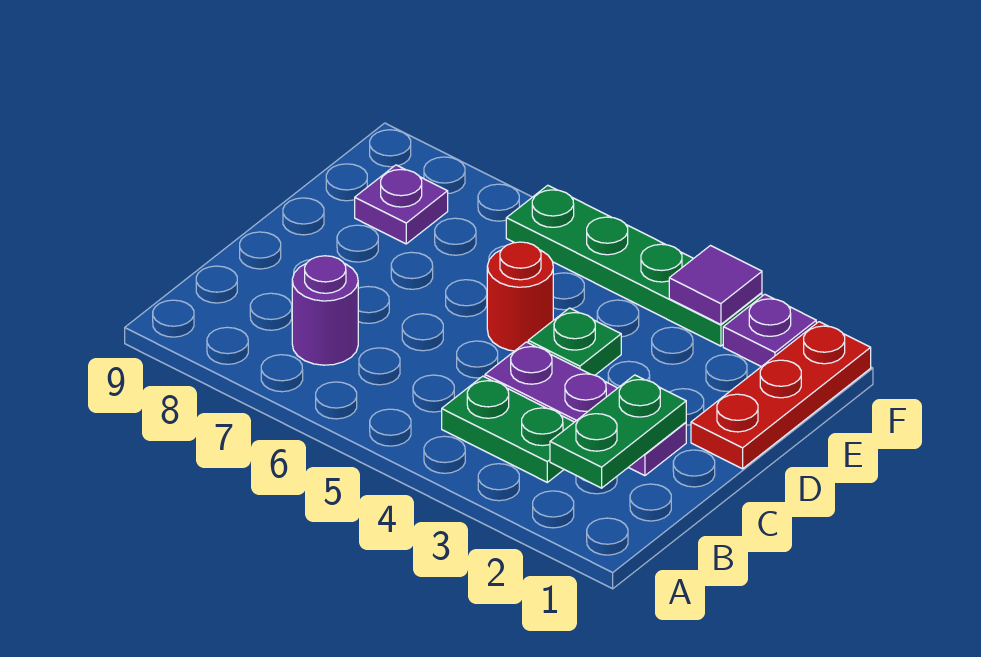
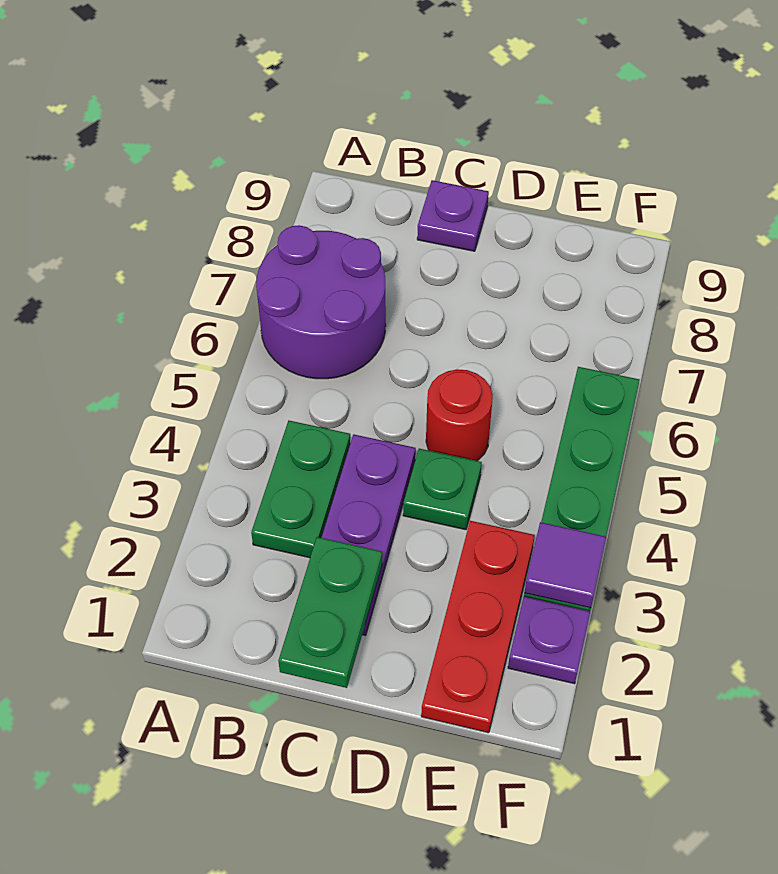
green plate B2:C2 level 2 -> green plate C1:C2 level 2
purple round brick B7 level 1 -> purple round brick A6:B7 level 1
red plate D1:F1 level 1 -> red plate E1:E3 level 1
purple plate E8 level 1 -> purple plate C9 level 1

